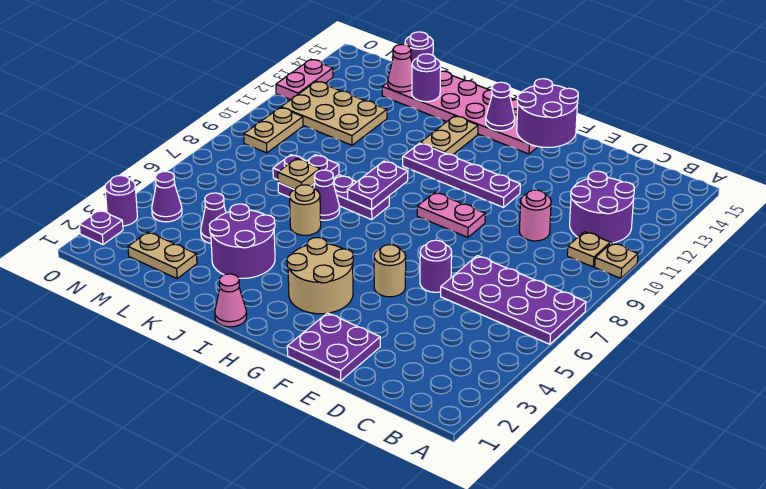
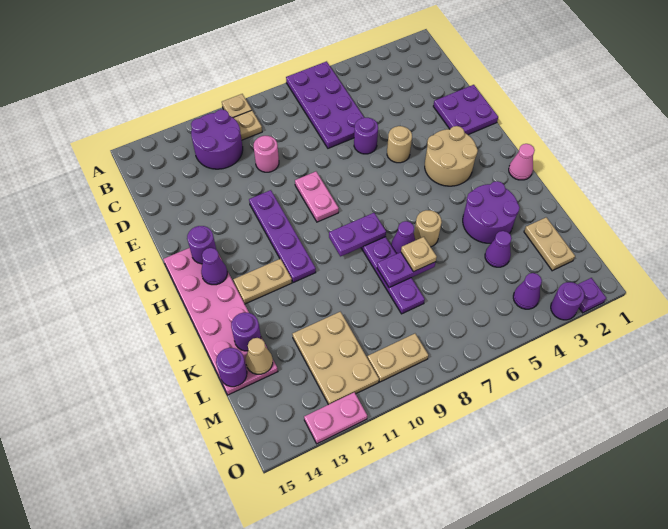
purple round brick F14:G15 level 2 -> purple round brick G14 level 2
pink cone L14 level 2 -> tan cone L14 level 2

